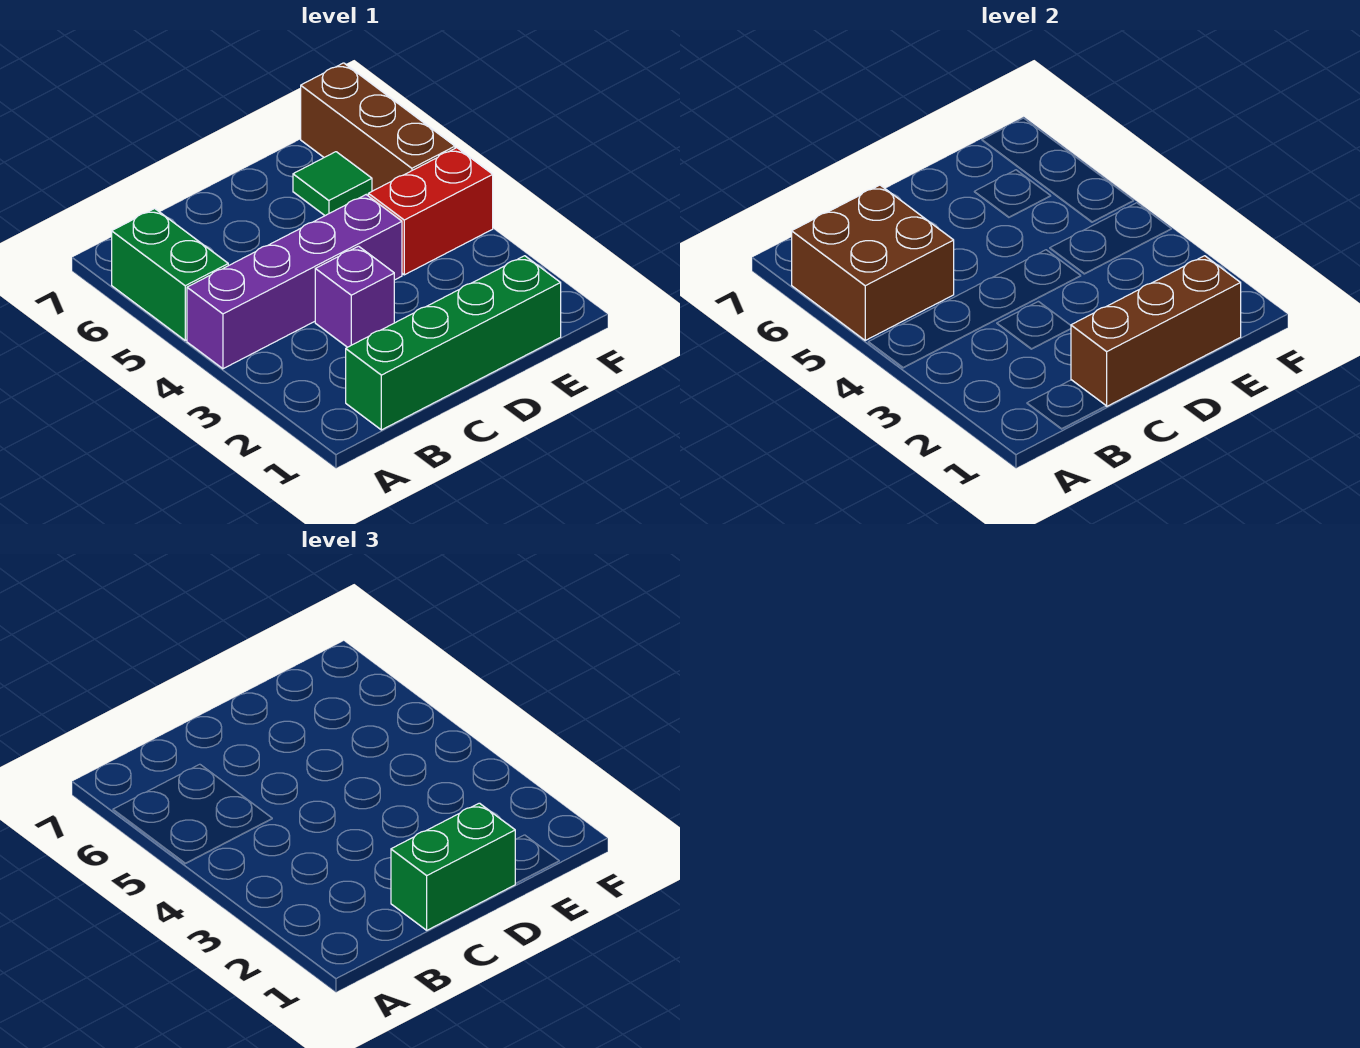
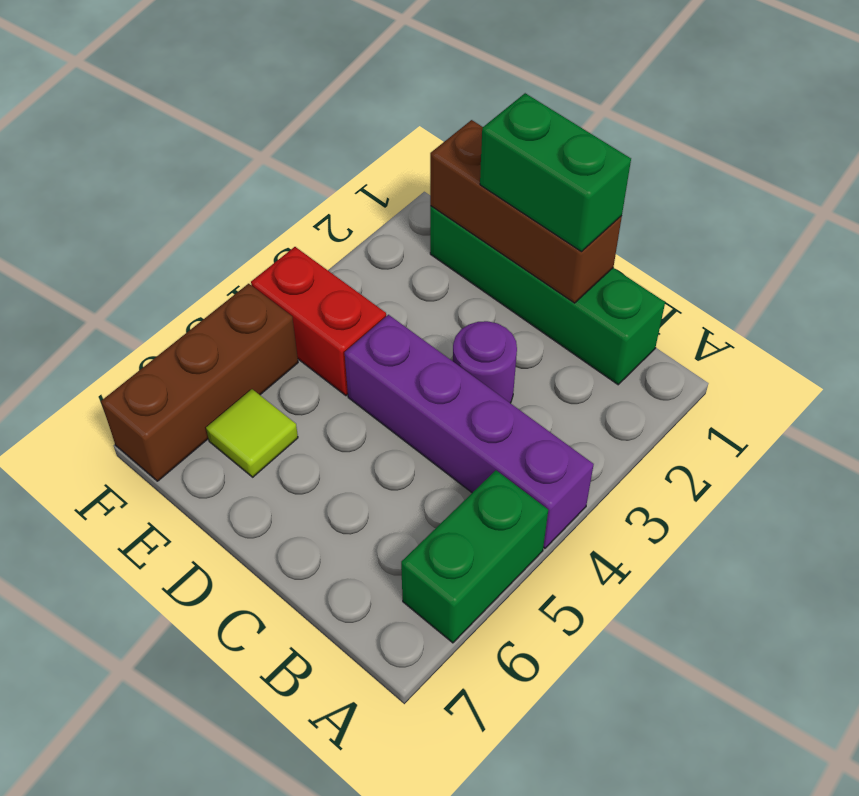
brown brick A5:B6 level 2 -> none
purple brick C3 level 1 -> purple round brick C3 level 1
green tile E6 level 1 -> lime tile E6 level 1

